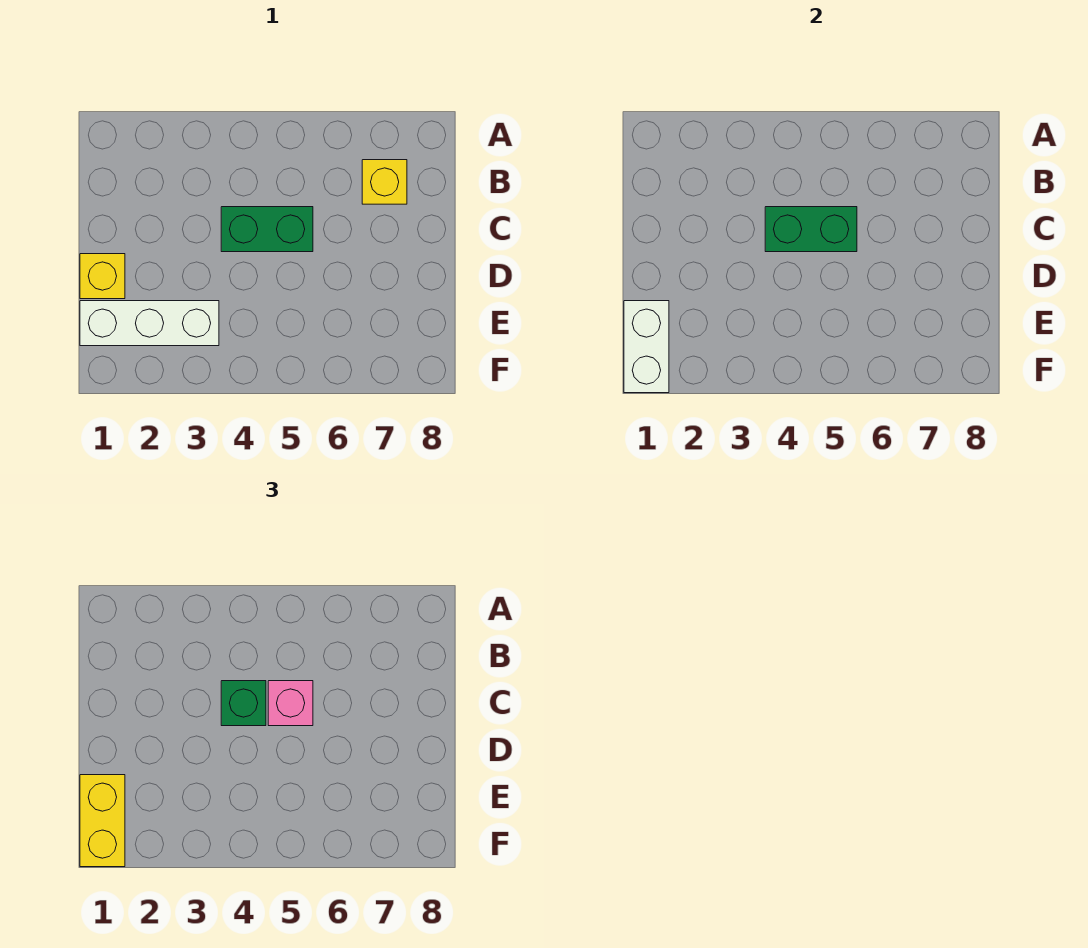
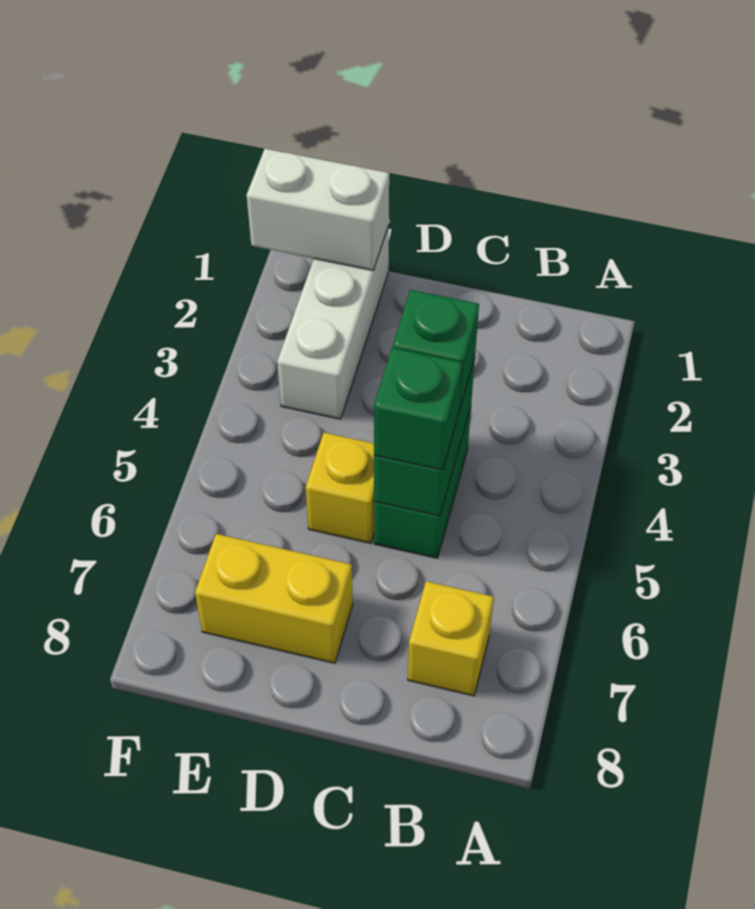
pink brick C5 level 3 -> green brick C5 level 3
yellow brick D1 level 1 -> yellow brick D5 level 1
yellow brick E1:F1 level 3 -> yellow brick D7:E7 level 1

